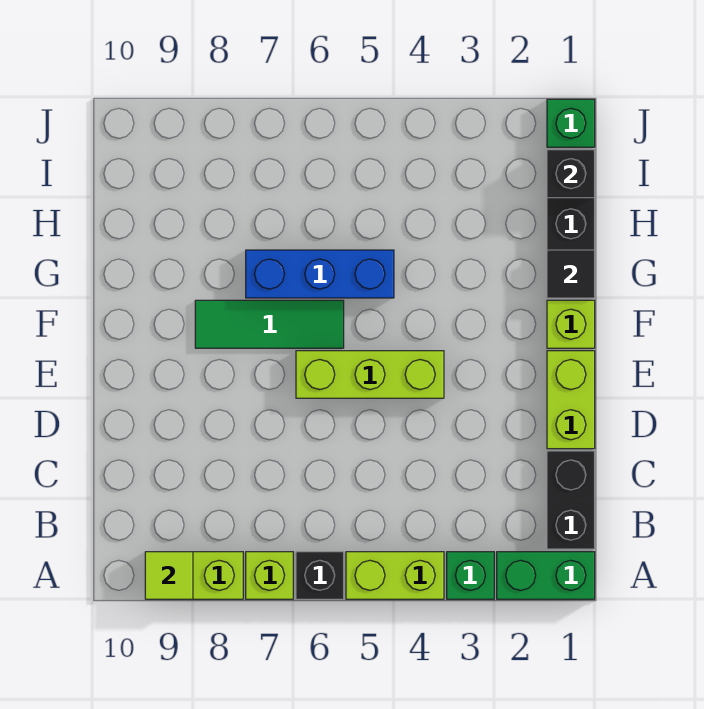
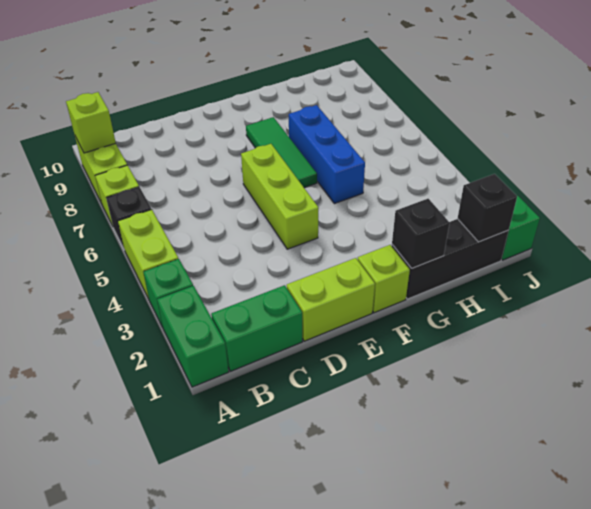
lime tile A9 level 2 -> lime brick A9 level 2
black brick B1:C1 level 1 -> green brick B1:C1 level 1
black tile G1 level 2 -> black brick G1 level 2

